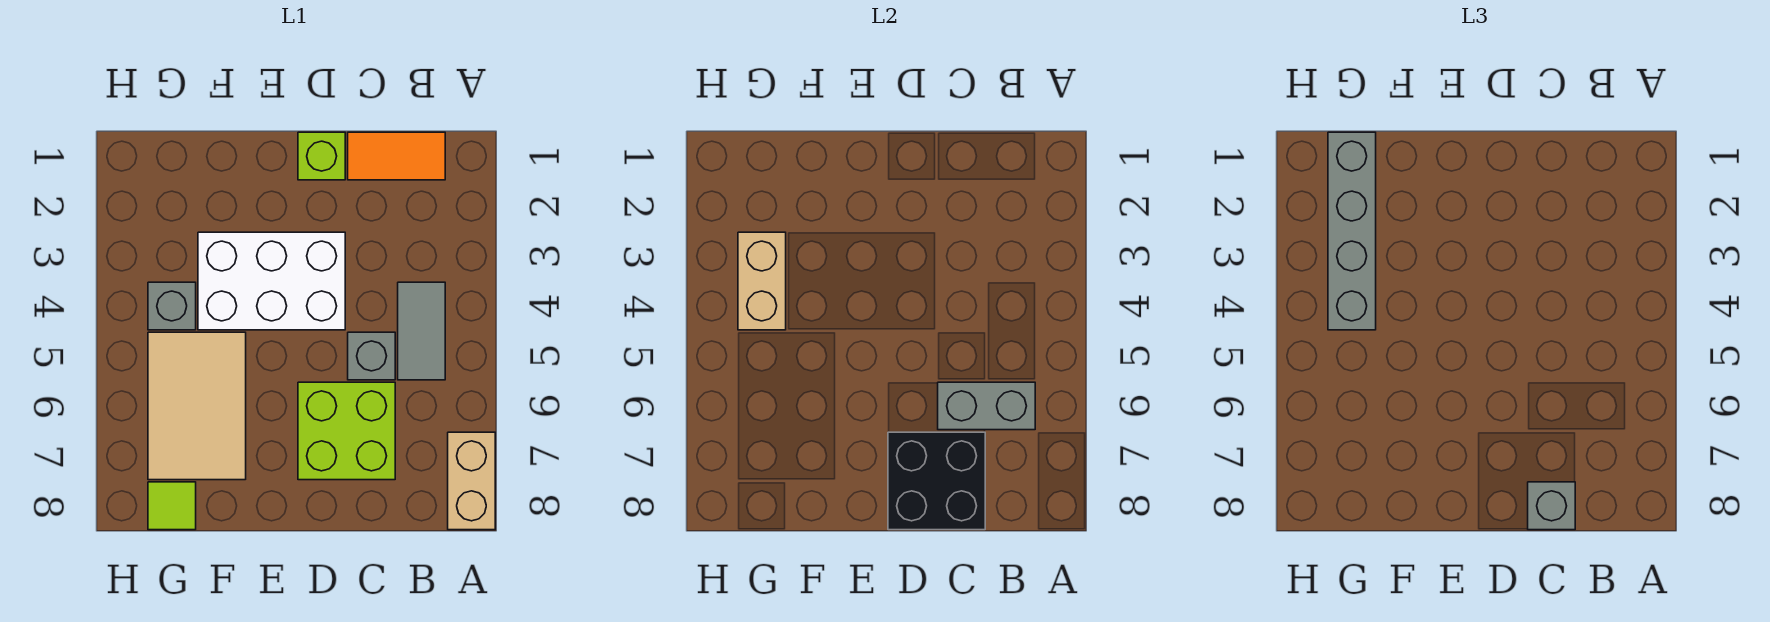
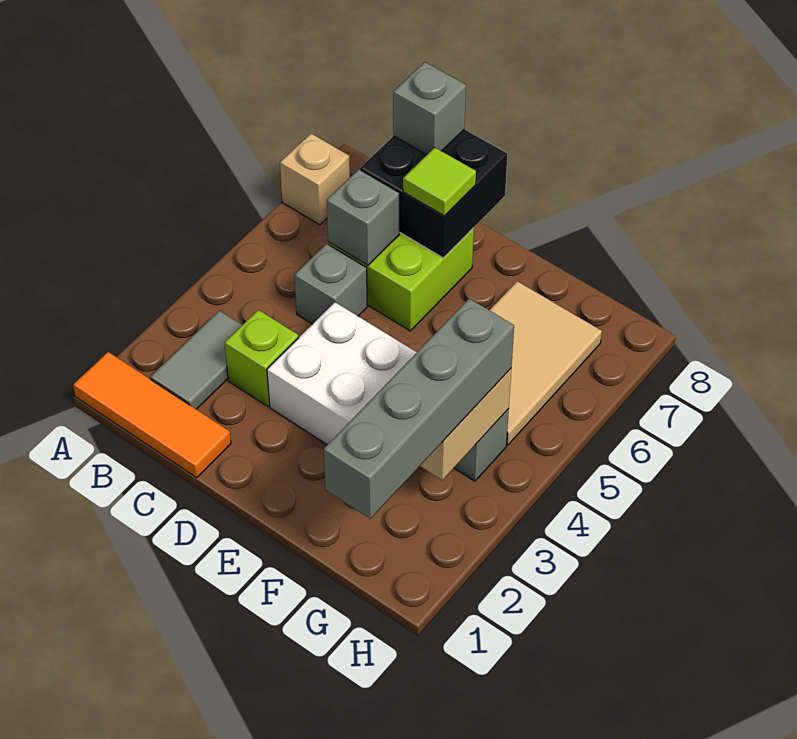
tan brick A7:A8 level 1 -> tan brick A7 level 1
orange tile B1:C1 level 1 -> orange tile A1:C1 level 1
grey tile B4:B5 level 1 -> grey tile B2:B3 level 1
grey brick B6:C6 level 2 -> grey brick C6 level 2
lime brick D1 level 1 -> lime brick C3 level 1
lime tile G8 level 1 -> lime tile D7 level 3

